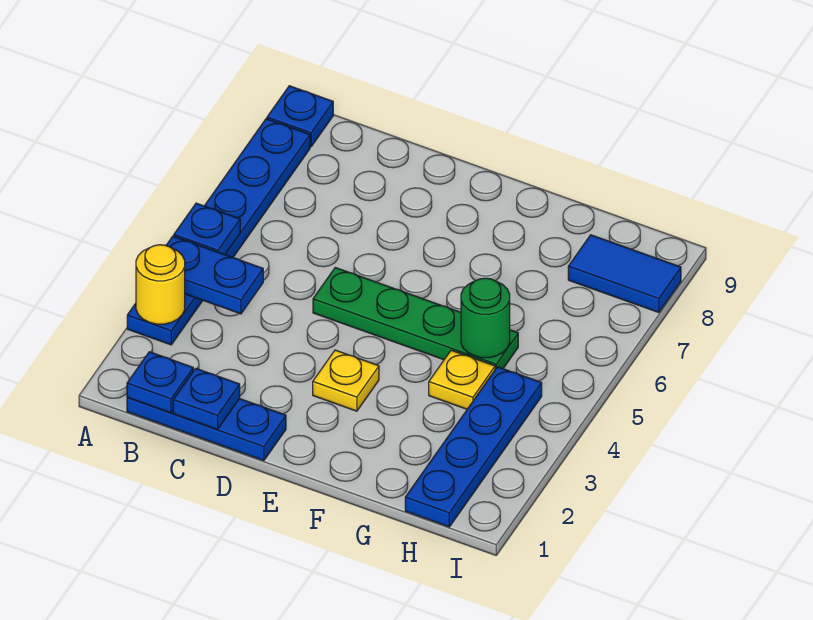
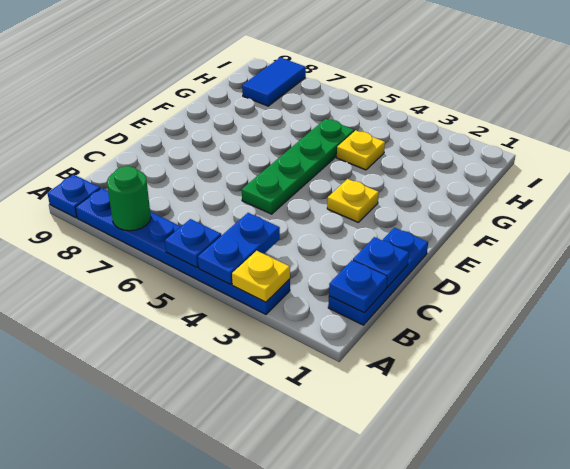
yellow round brick A3 level 2 -> yellow plate A3 level 2
green round brick G5 level 2 -> green round brick A7 level 2
blue plate H1:H4 level 1 -> none

